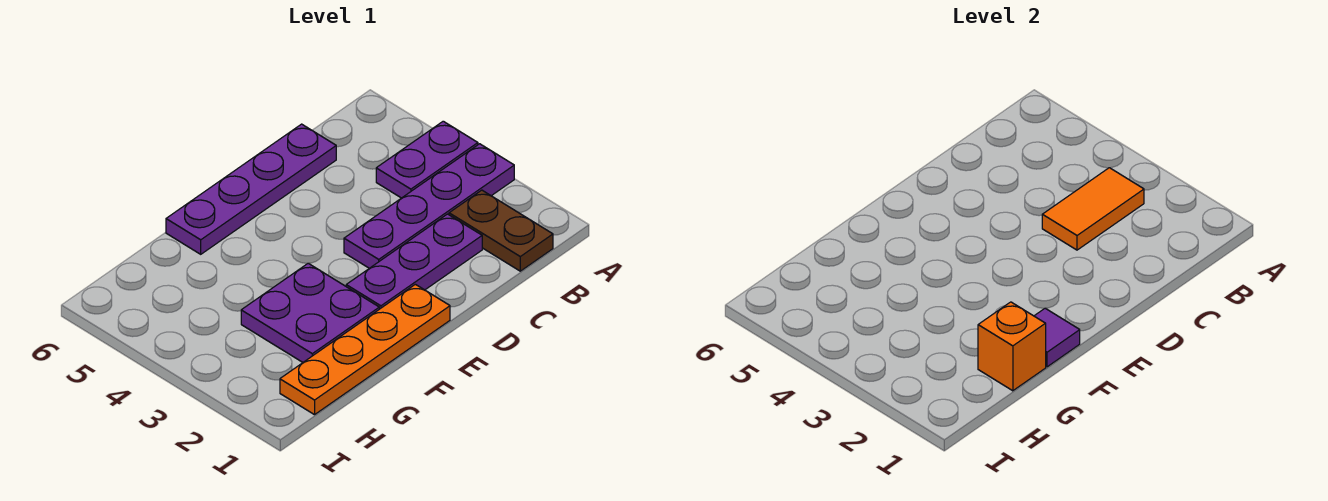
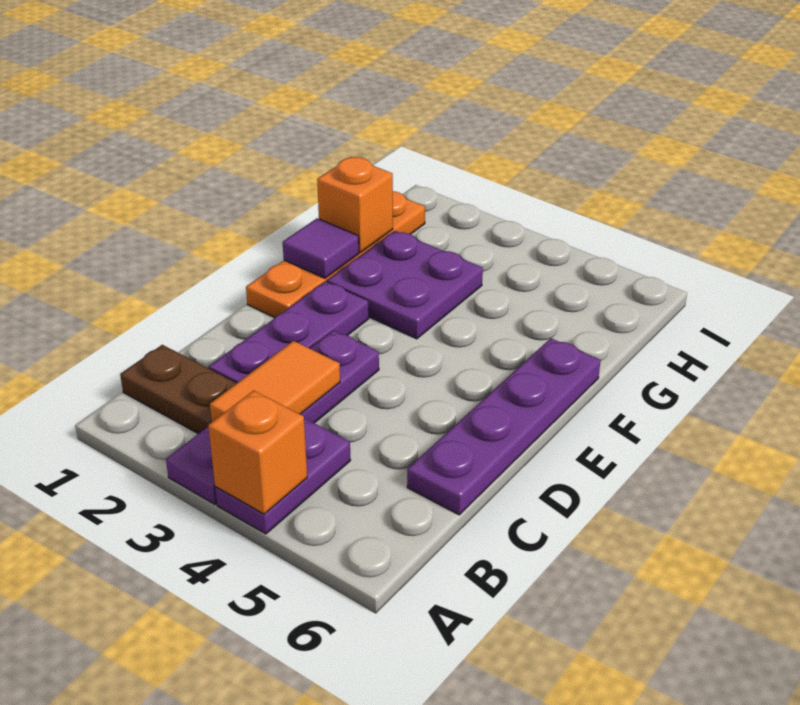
none -> orange brick A4 level 2

